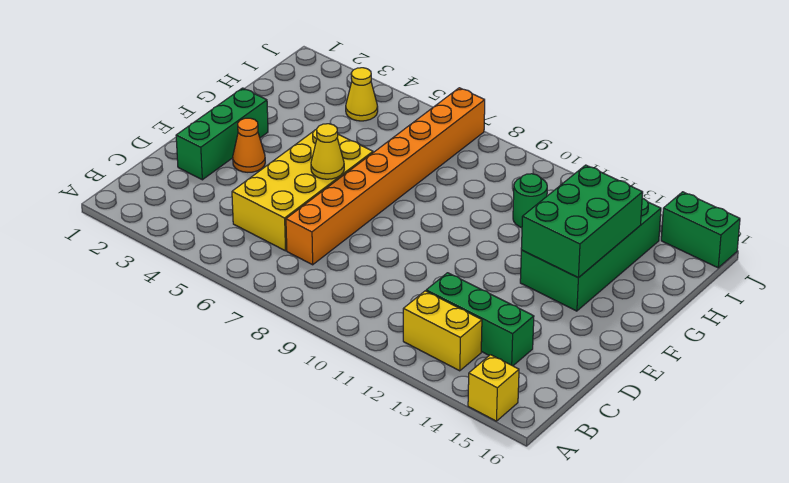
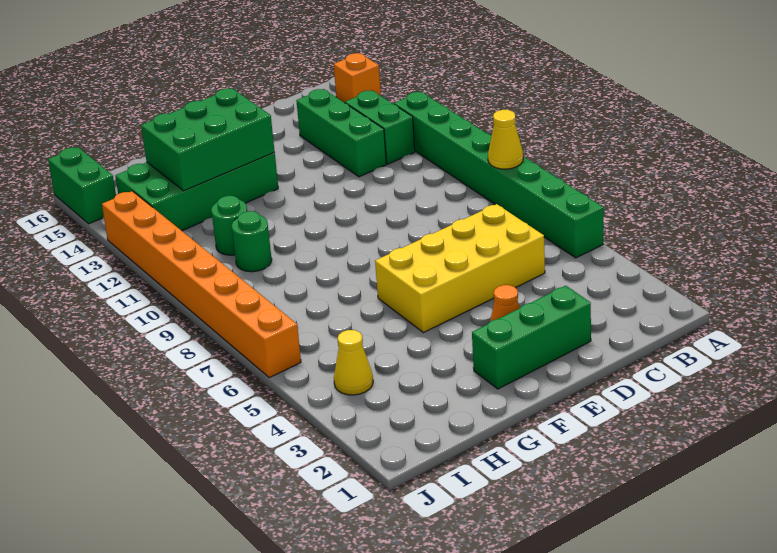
none -> green brick A5:A12 level 1
yellow brick A15 level 1 -> orange brick A15 level 1
yellow brick B12:B13 level 1 -> green brick B12:B13 level 1
orange brick C7:J7 level 1 -> orange brick J6:J13 level 1
yellow cone E6 level 2 -> yellow cone A8 level 2
none -> green round brick H10 level 1

